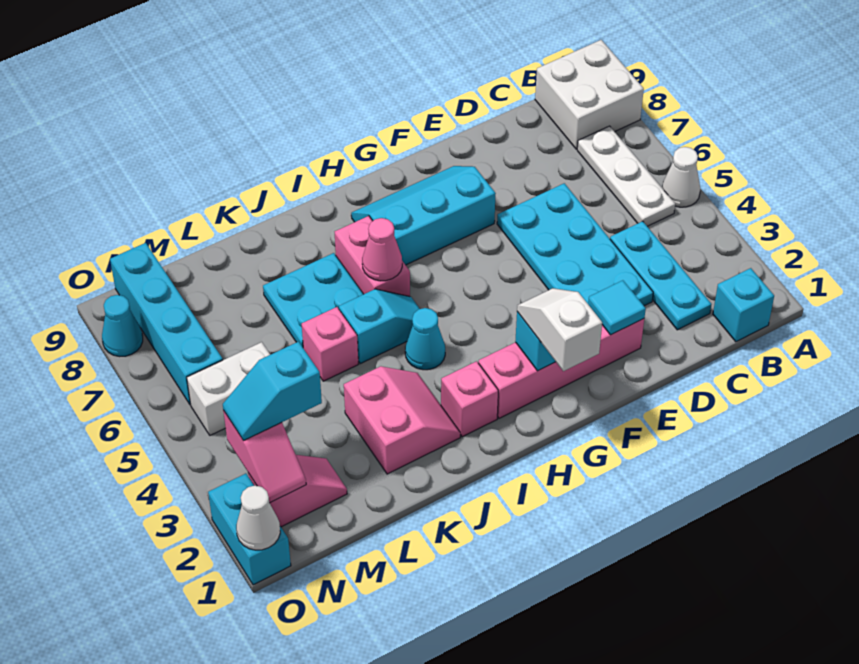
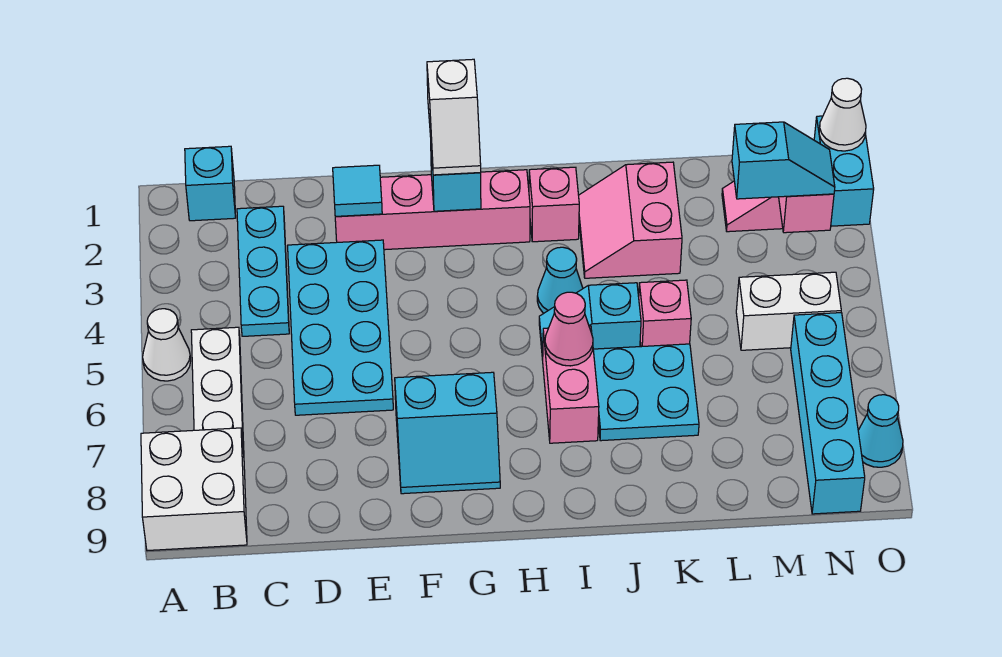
cyan slope F7:H8 level 1 top 7 -> cyan slope F7:G8 level 1 top 7

